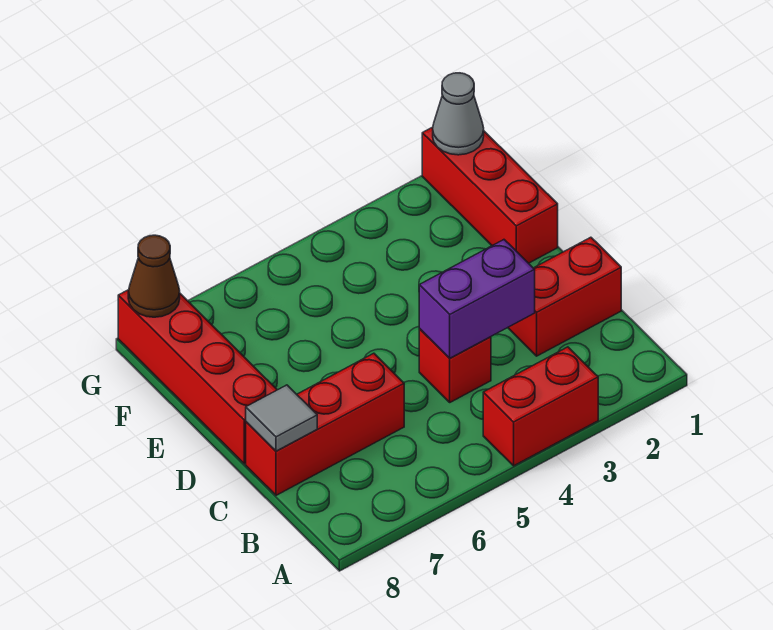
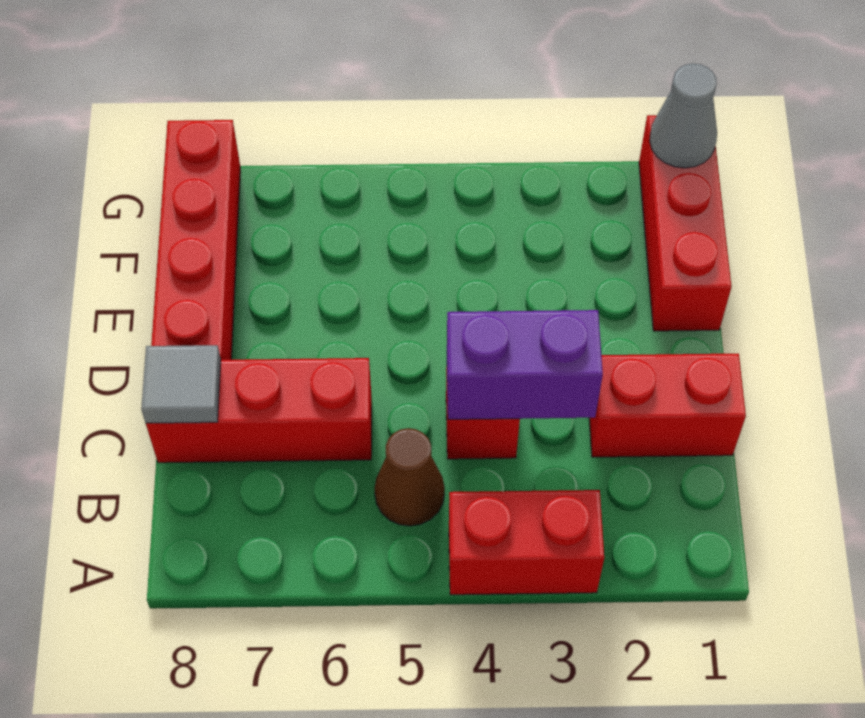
brown cone G8 level 2 -> brown cone B5 level 1

